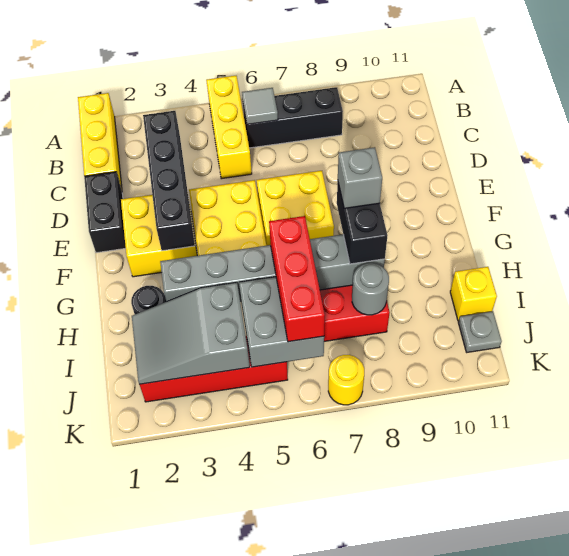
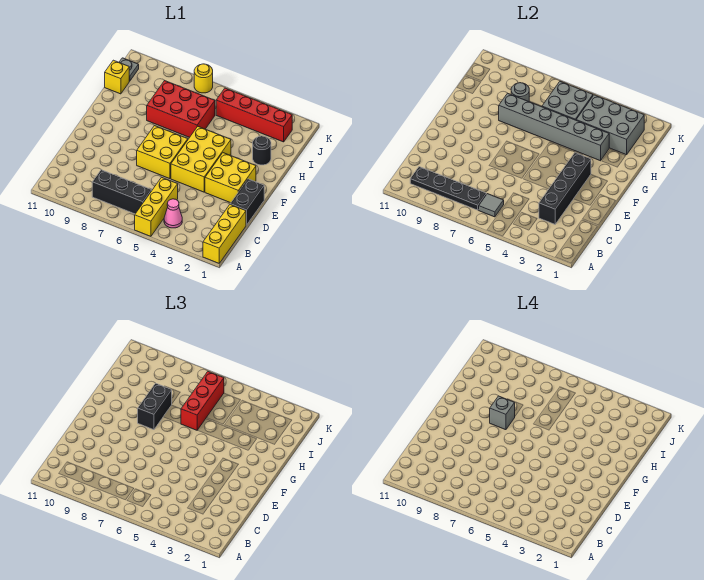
none -> pink cone B4 level 1
none -> black plate B7:B10 level 2
grey slope I2:J4 level 2 top 4 -> grey brick I2:J4 level 2

